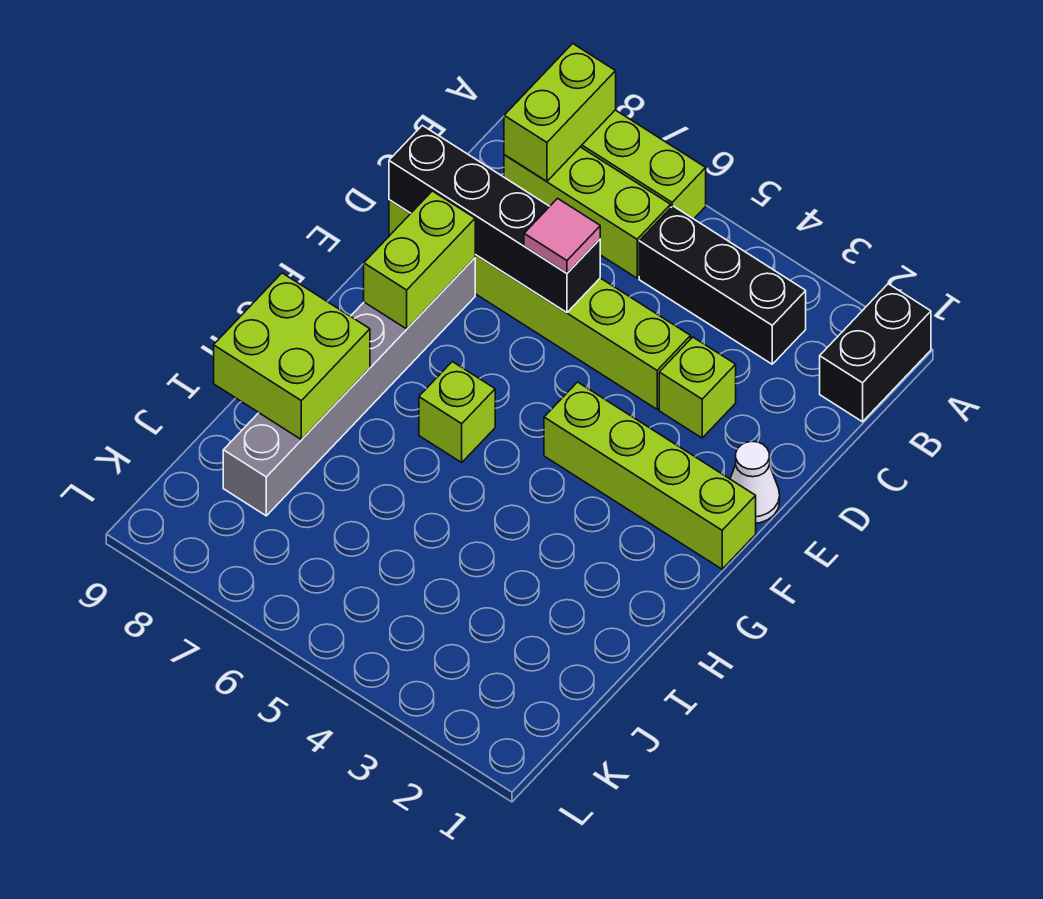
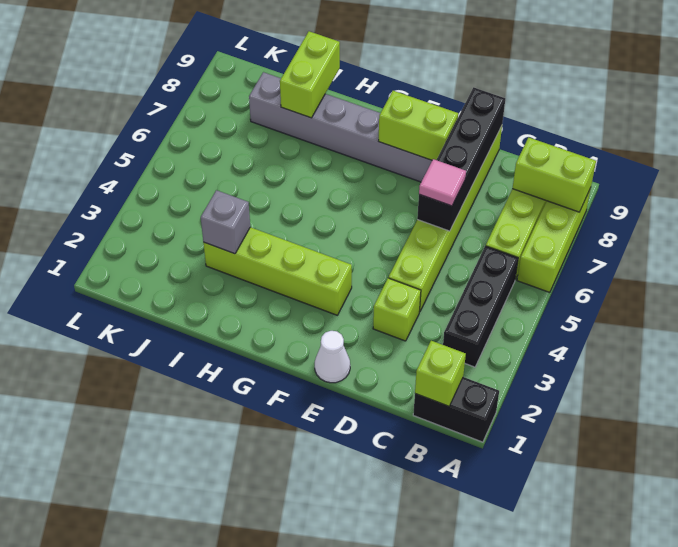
lime brick F1:F4 level 1 -> lime brick F3:I3 level 1
lime brick G6 level 1 -> lime brick B1 level 2
lime brick H8:I9 level 2 -> lime brick I8:I9 level 2
none -> grey brick I3 level 2

